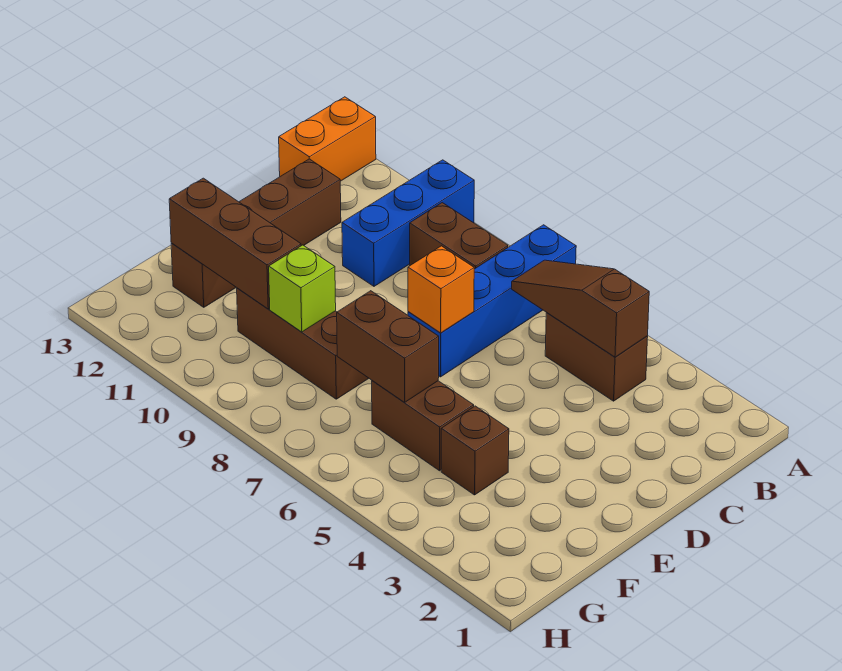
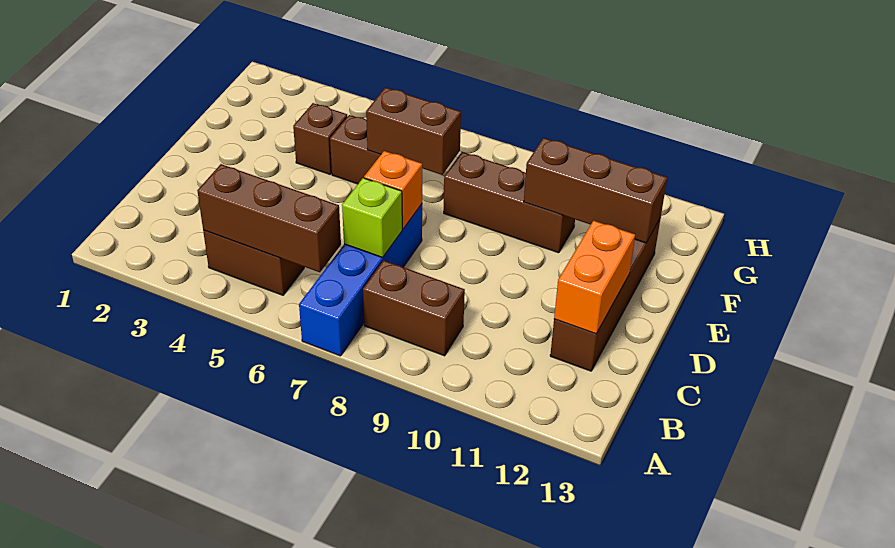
blue brick A10:C10 level 1 -> none
orange brick A13:B13 level 1 -> orange brick C12:D12 level 2
brown slope B4:B6 level 2 top 4 -> brown brick B4:B6 level 2
lime brick F9 level 2 -> lime brick C7 level 2

